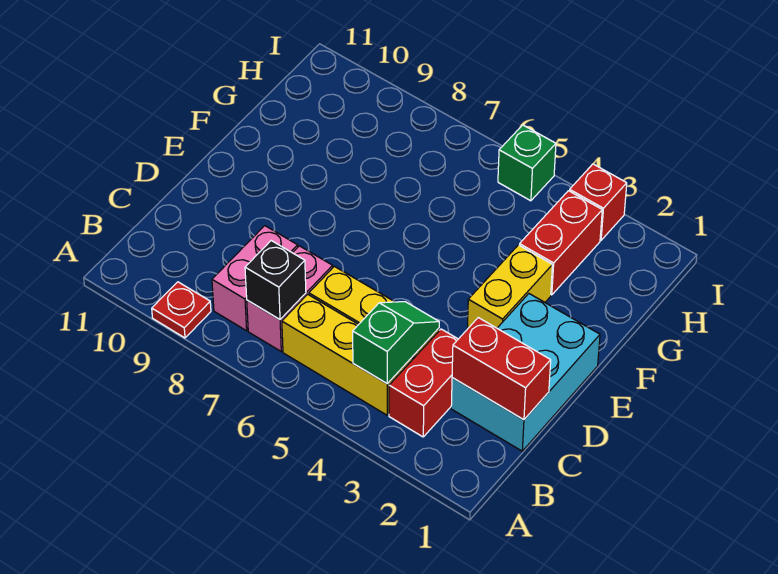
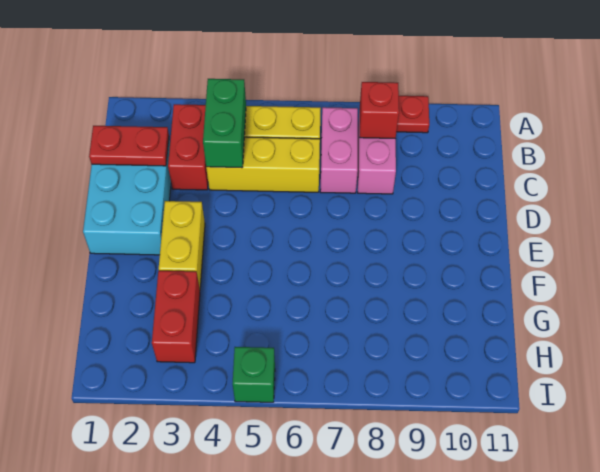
green slope B4:C4 level 2 top B -> green brick B4:C4 level 2
black brick B7 level 2 -> none
red brick C1:C2 level 2 -> red plate C1:C2 level 2
red brick I3 level 1 -> red brick B8 level 2

